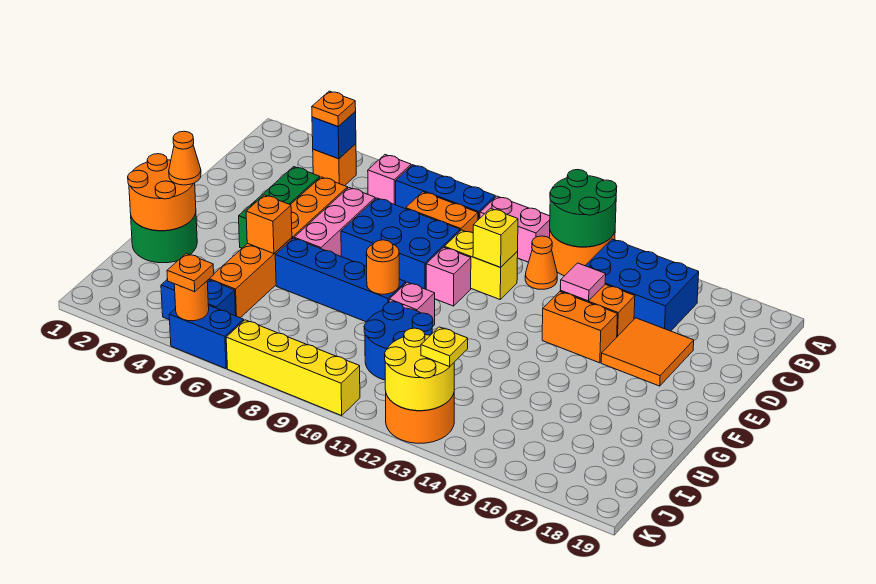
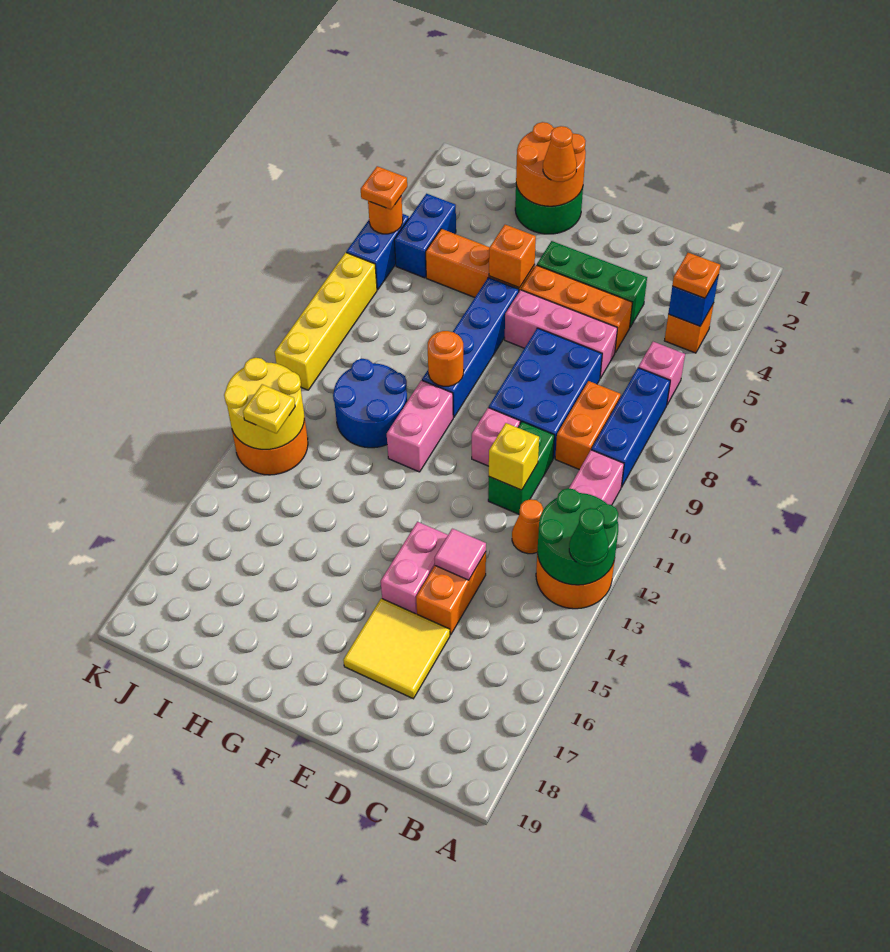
none -> green cone A13 level 3
blue brick B14:C16 level 1 -> none
yellow brick D10:D11 level 1 -> green brick D10:D11 level 1
orange tile D16:E17 level 1 -> yellow tile D16:E17 level 1
orange brick E14:E15 level 1 -> pink brick E14:E15 level 1
pink brick G10 level 1 -> pink brick G10:G11 level 1

